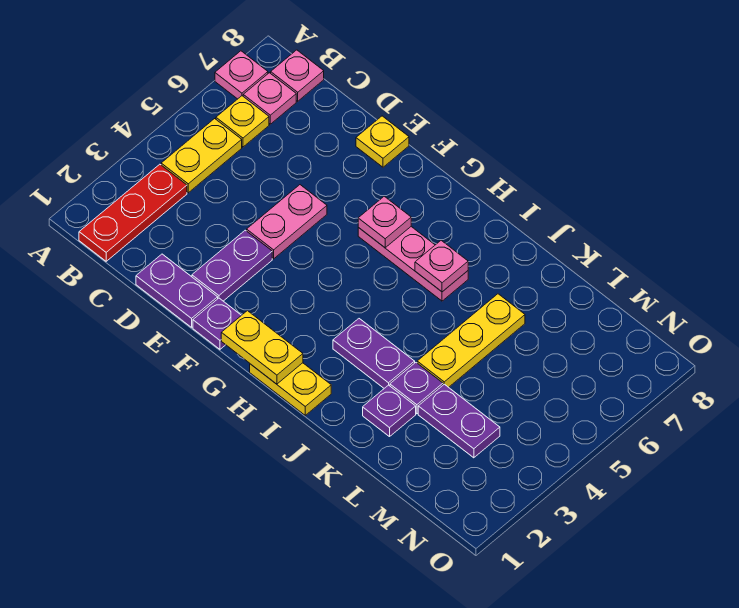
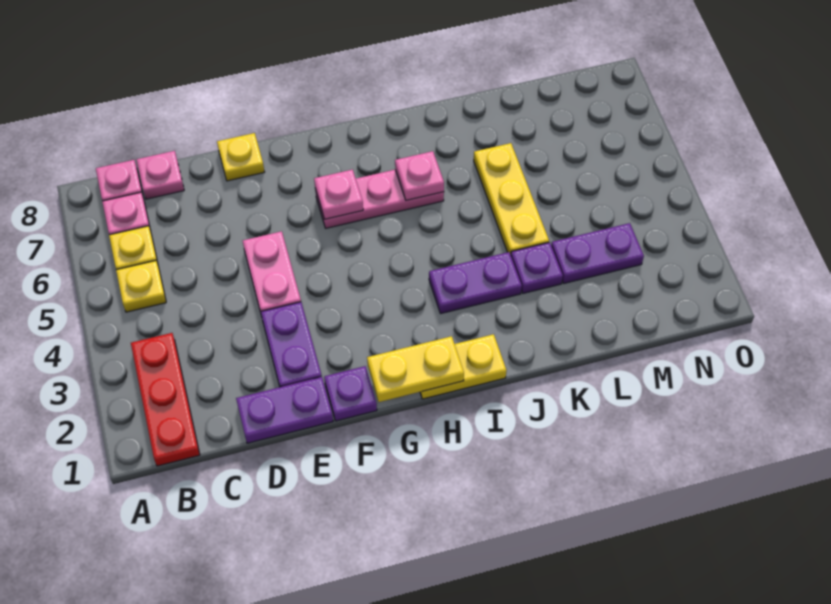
pink plate A7 level 1 -> pink plate C8 level 1
yellow plate B4:B5 level 1 -> yellow plate B5 level 1
purple plate K2 level 1 -> none

